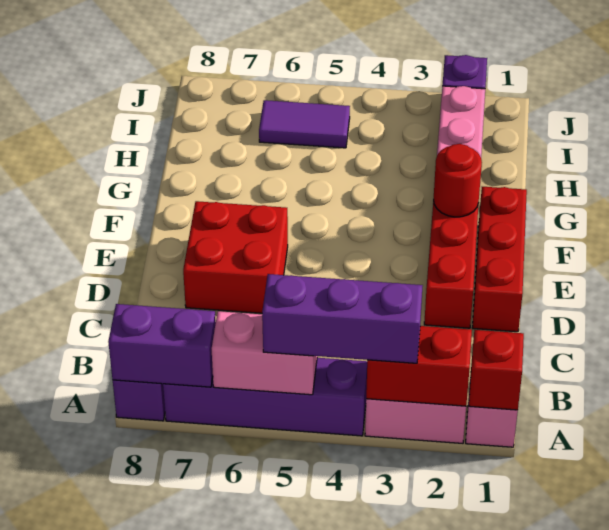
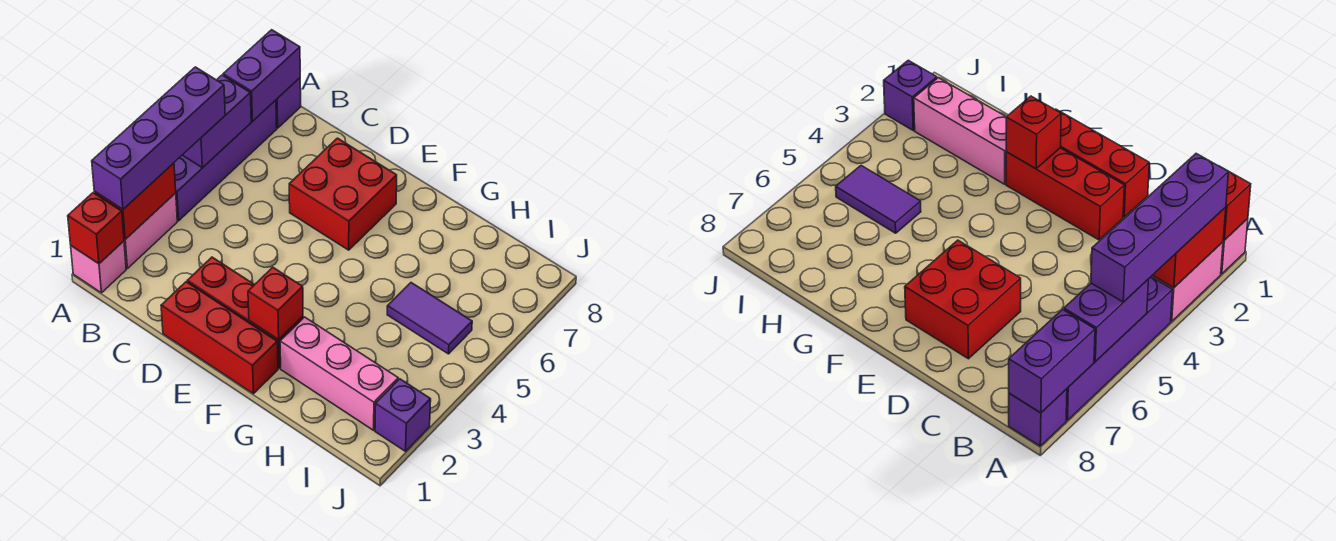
purple brick A3:A5 level 3 -> purple brick A2:A5 level 3
pink brick A5:A6 level 2 -> purple brick A5:A6 level 2
red round brick F2 level 2 -> red brick F2 level 2
purple tile I5:I6 level 1 -> purple tile H5:I5 level 1

